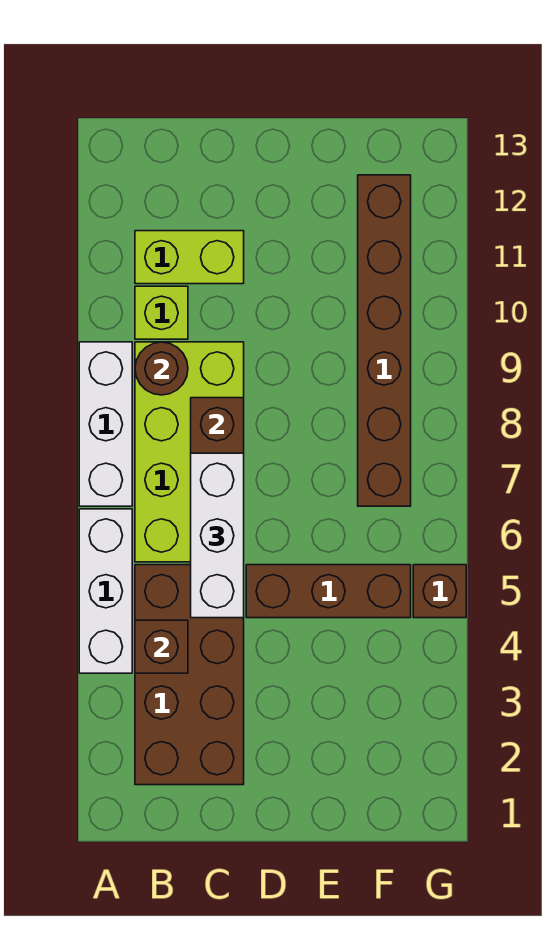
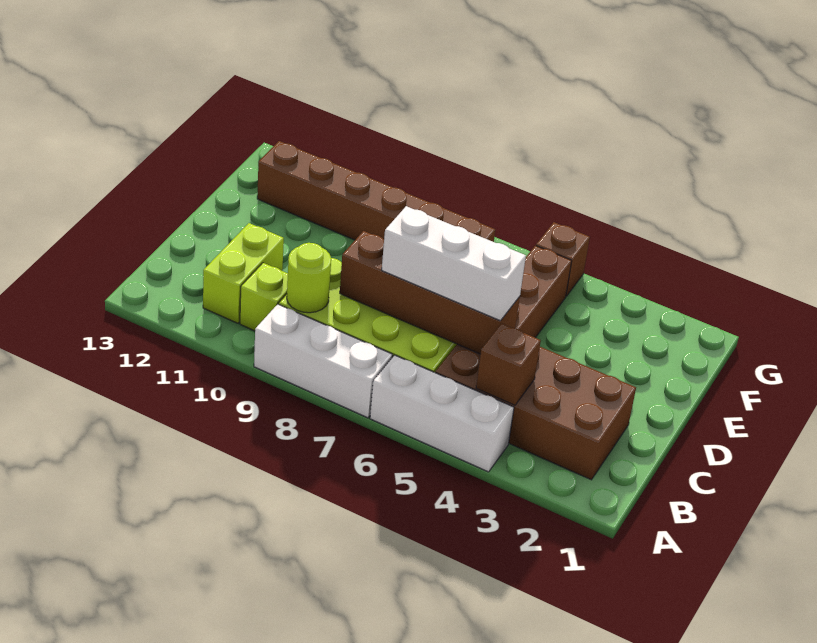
brown round brick B9 level 2 -> lime round brick B9 level 2

